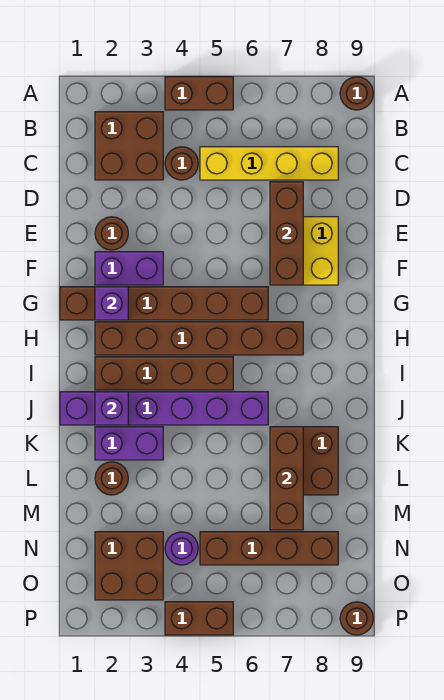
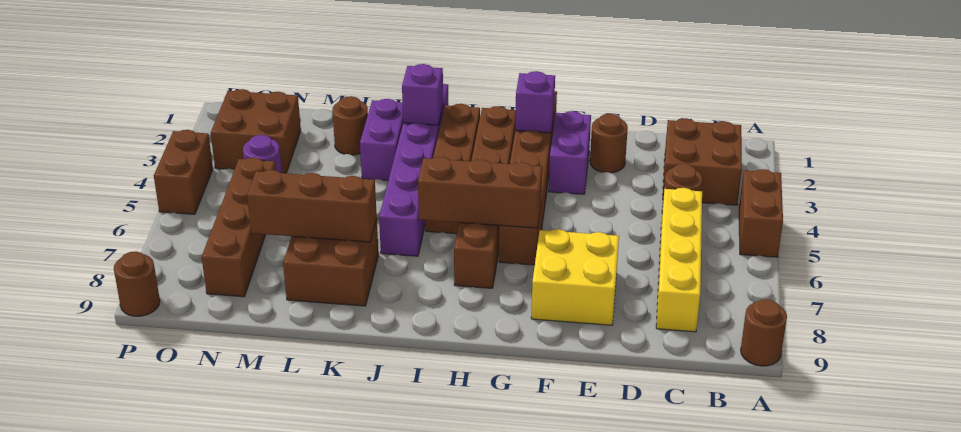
brown brick D7:F7 level 2 -> brown brick G6:I6 level 2

